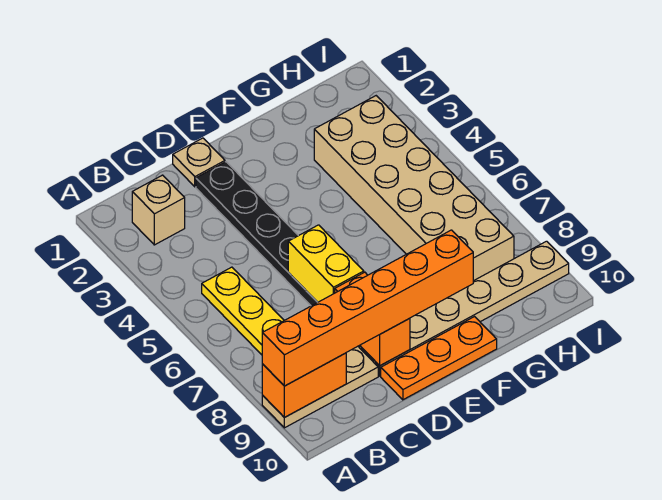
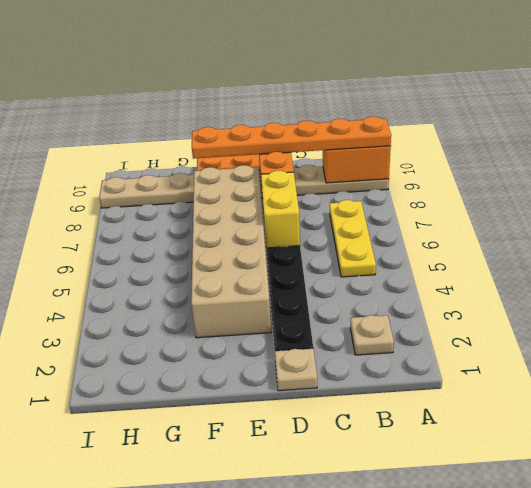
orange brick A9:F9 level 3 -> orange plate A9:F9 level 3
tan brick B2 level 1 -> tan plate B2 level 1
tan brick G3:H8 level 1 -> tan brick E3:F8 level 1

